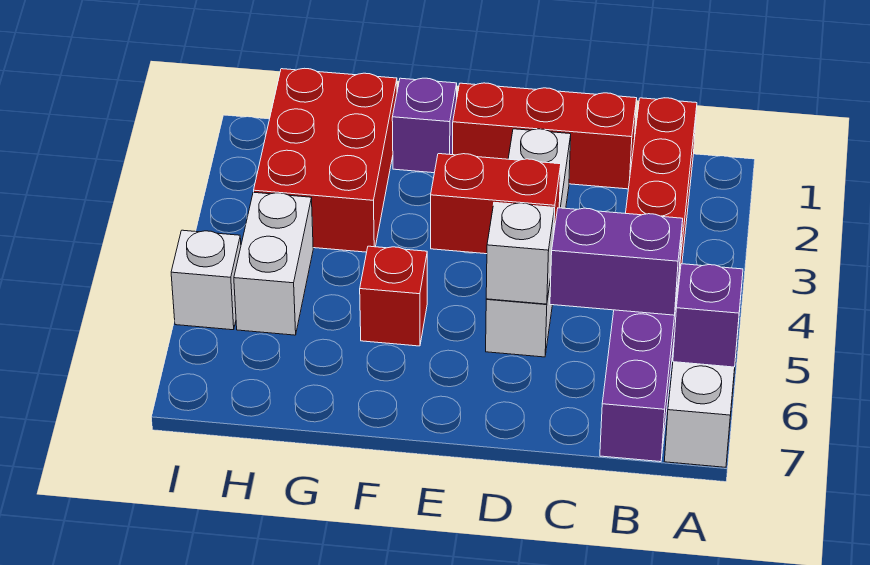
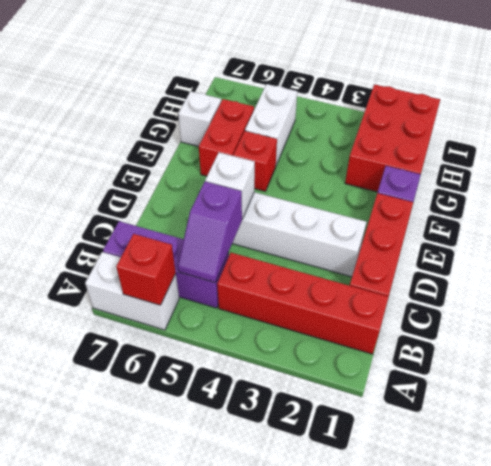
purple brick A6 level 2 -> red brick A6 level 2
purple brick B5:C5 level 2 -> purple slope B5:C5 level 2 top C
red brick D4:E4 level 2 -> red brick F6:G6 level 1
red brick G1:H3 level 1 -> red brick G1:I2 level 1
white brick H4:H5 level 1 -> white brick G5:H5 level 1
white brick I5 level 1 -> white brick G7 level 1

